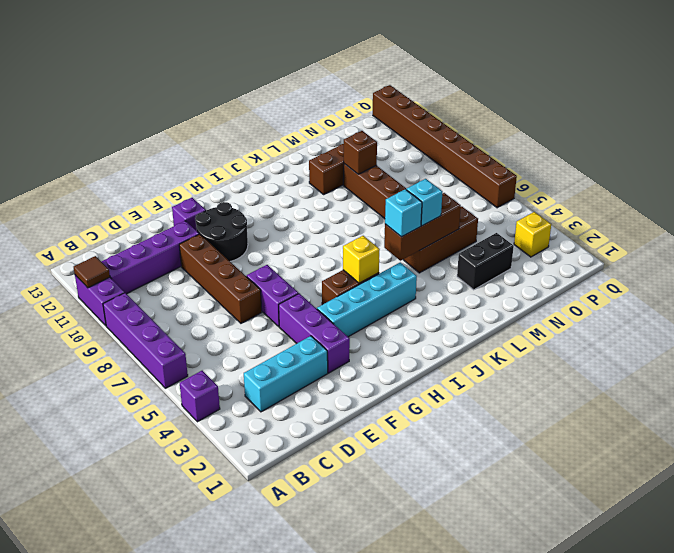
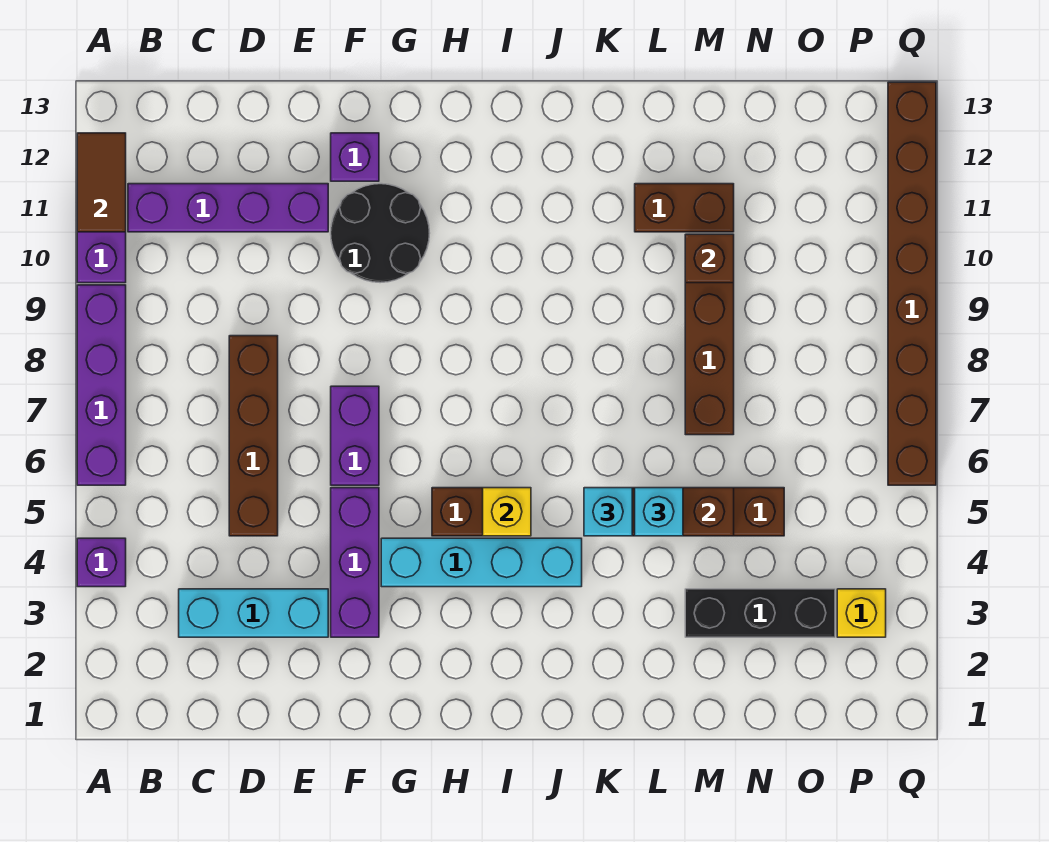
brown tile A11 level 2 -> brown tile A11:A12 level 2
brown brick E7:E10 level 1 -> brown brick D5:D8 level 1
black brick M3:N3 level 1 -> black brick M3:O3 level 1

